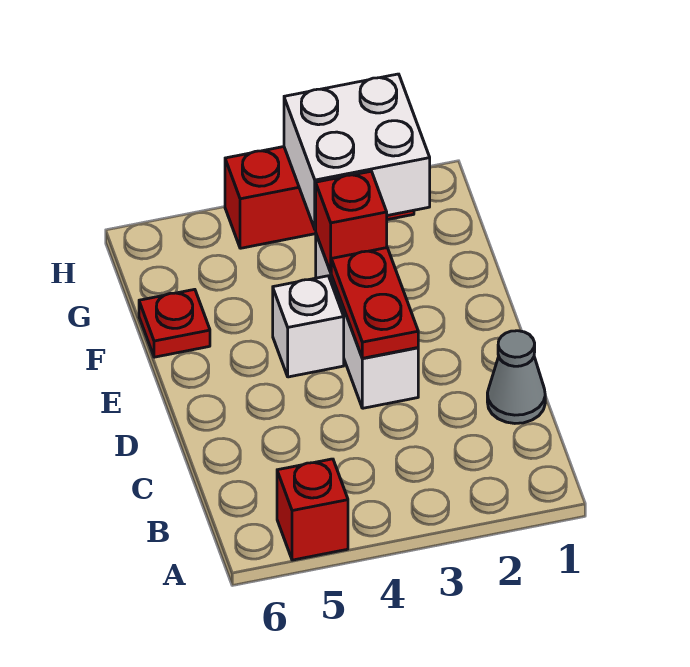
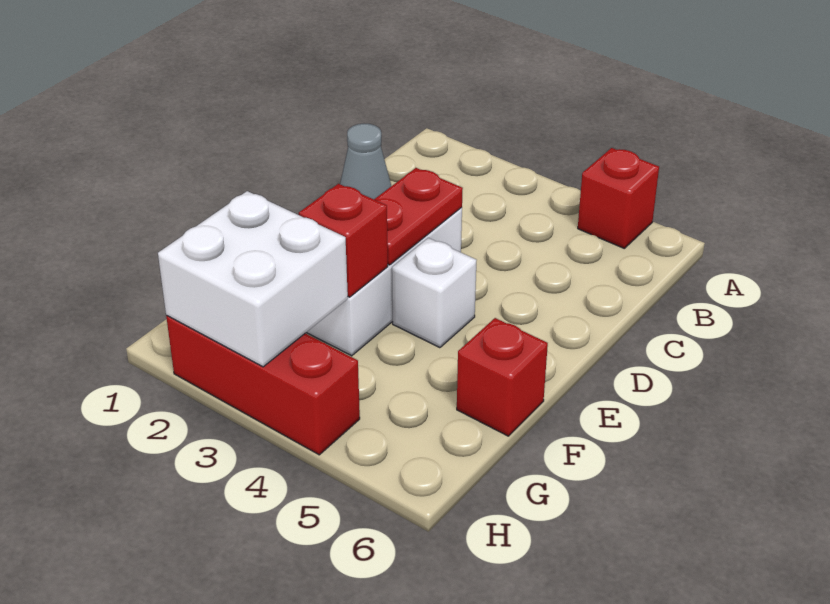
red plate F6 level 1 -> red brick F6 level 1

